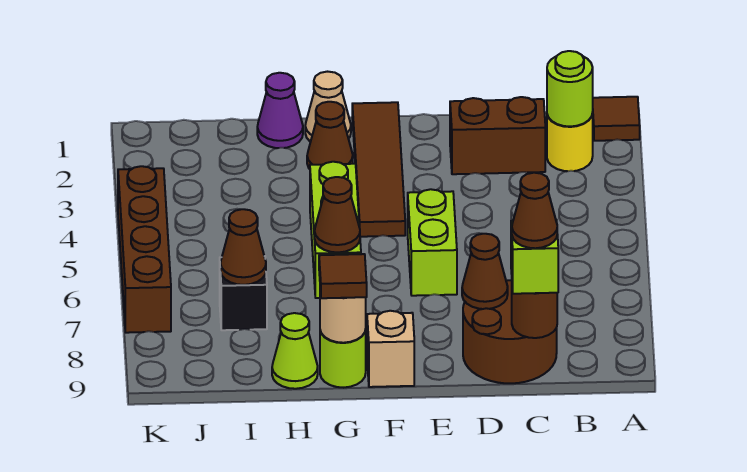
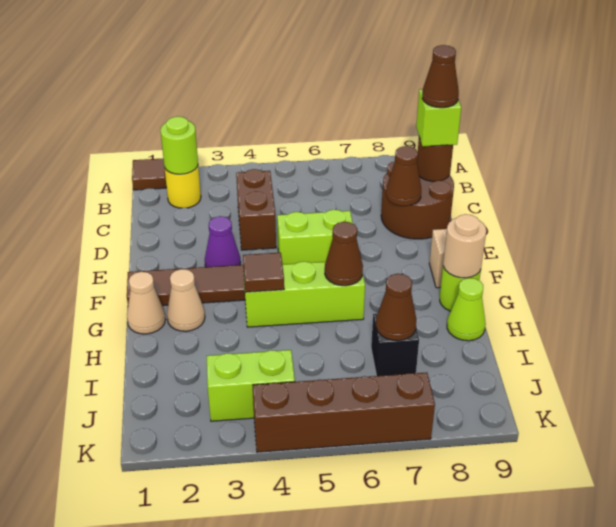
brown brick C2:D2 level 1 -> brown brick C4:D4 level 1
brown cone G2 level 1 -> tan cone G2 level 1
brown tile G9 level 3 -> brown tile G4 level 2
purple cone H1 level 1 -> purple cone E3 level 1
none -> lime brick J3:J4 level 1

